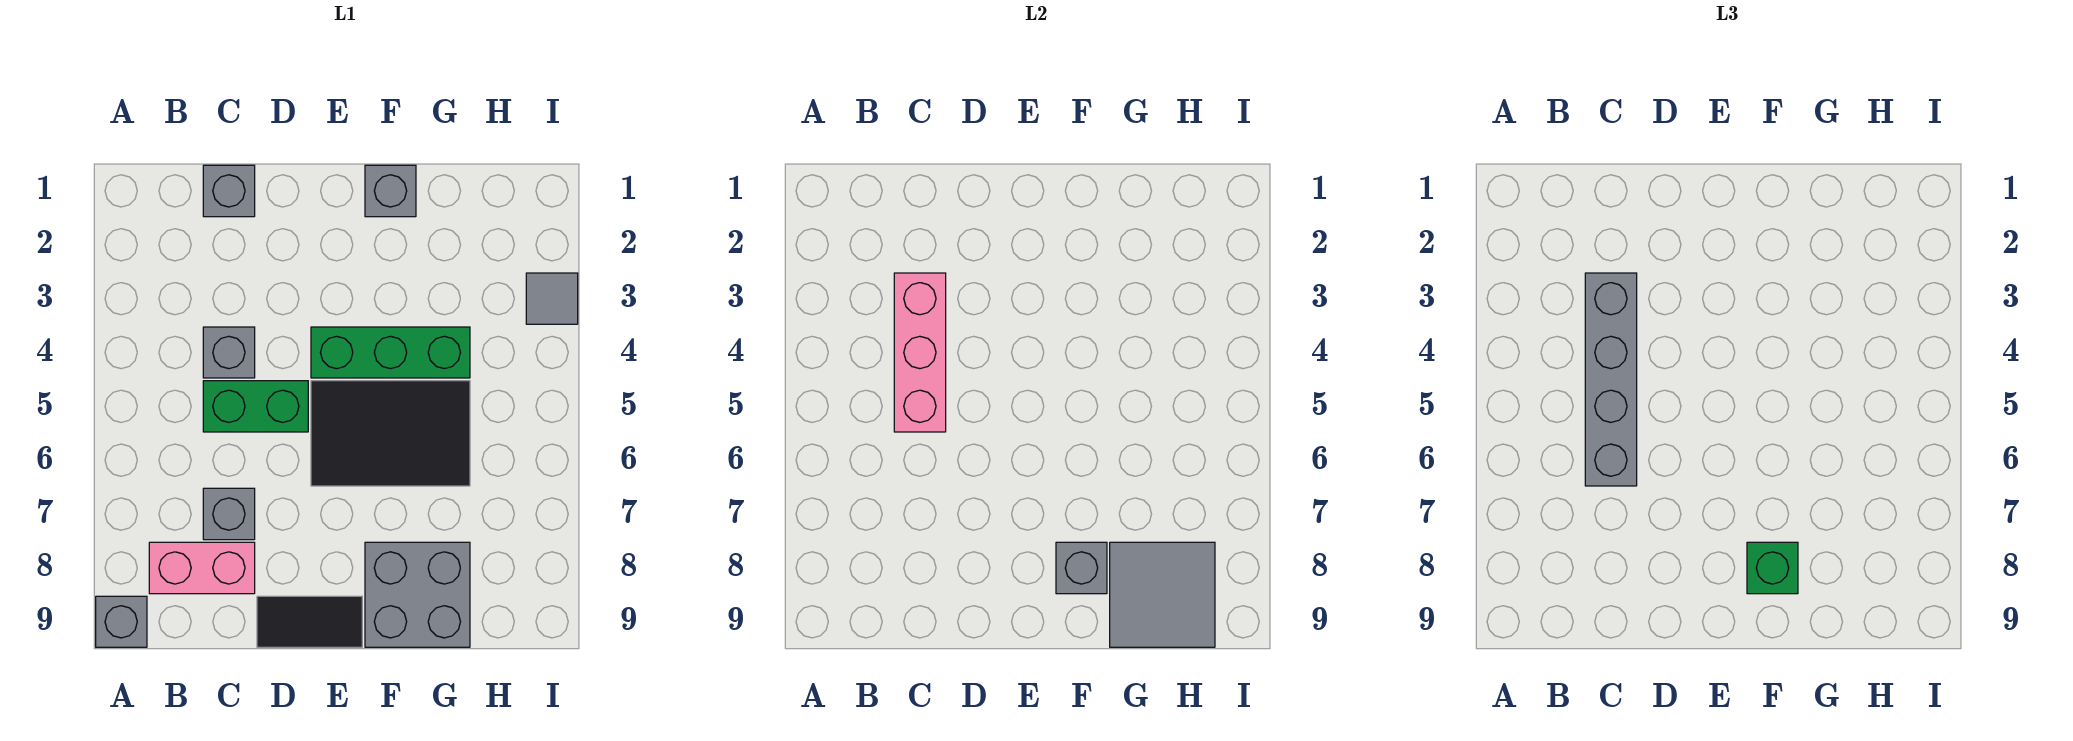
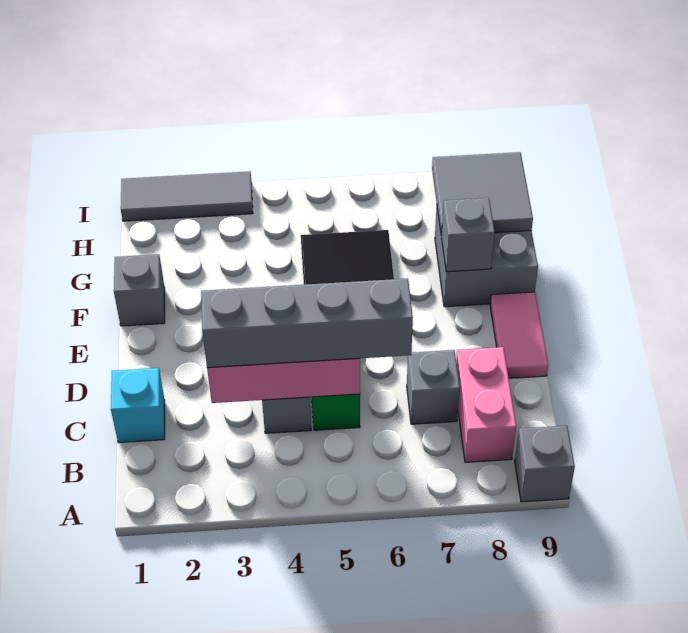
grey brick C1 level 1 -> cyan brick C1 level 1
black tile D9:E9 level 1 -> pink tile D9:E9 level 1
green brick E4:G4 level 1 -> none
green brick F8 level 3 -> none
grey tile I3 level 1 -> grey tile I1:I3 level 1

